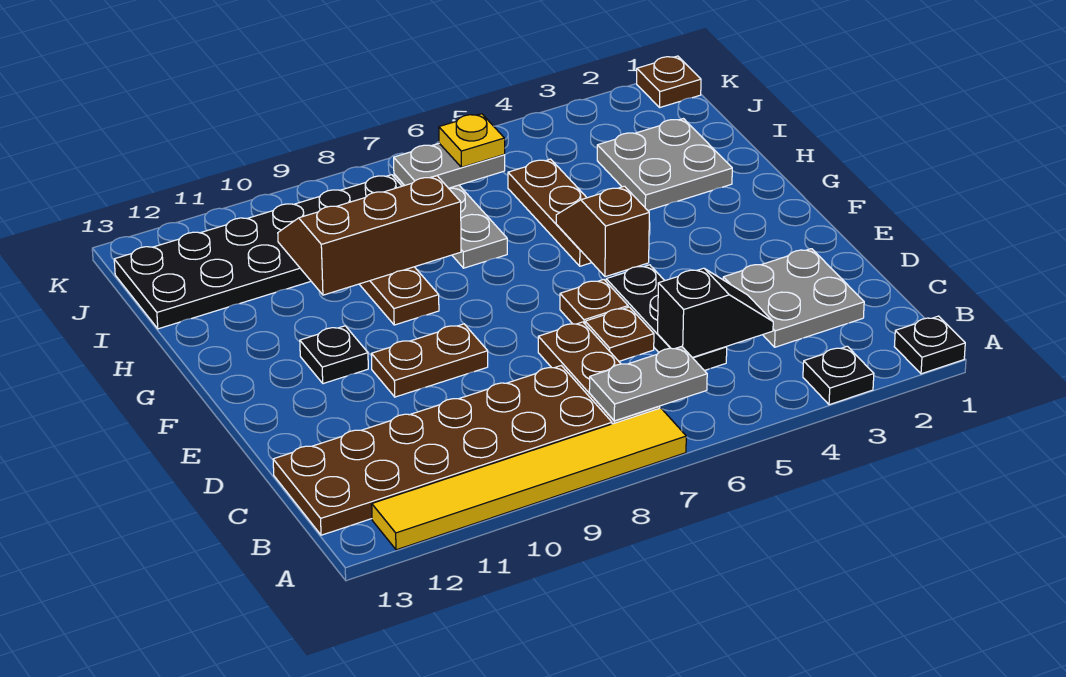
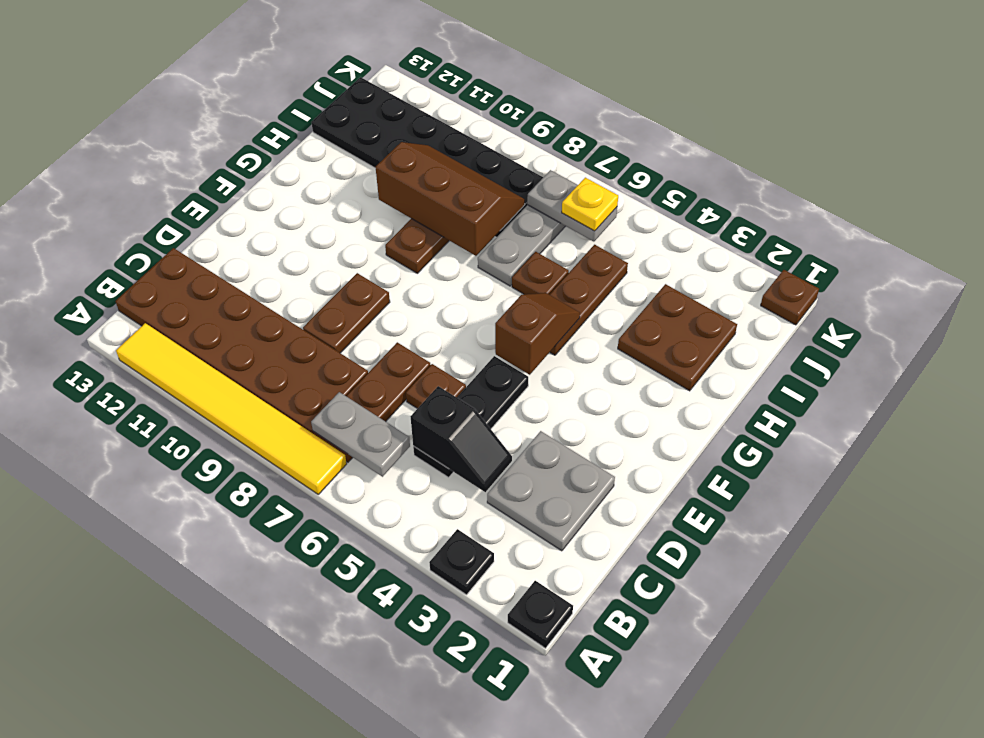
brown plate E6 level 1 -> brown plate H6 level 1
brown plate E9:E10 level 1 -> brown plate D9:E9 level 1
black plate F11 level 1 -> none
grey plate H2:I3 level 1 -> brown plate H2:I3 level 1

